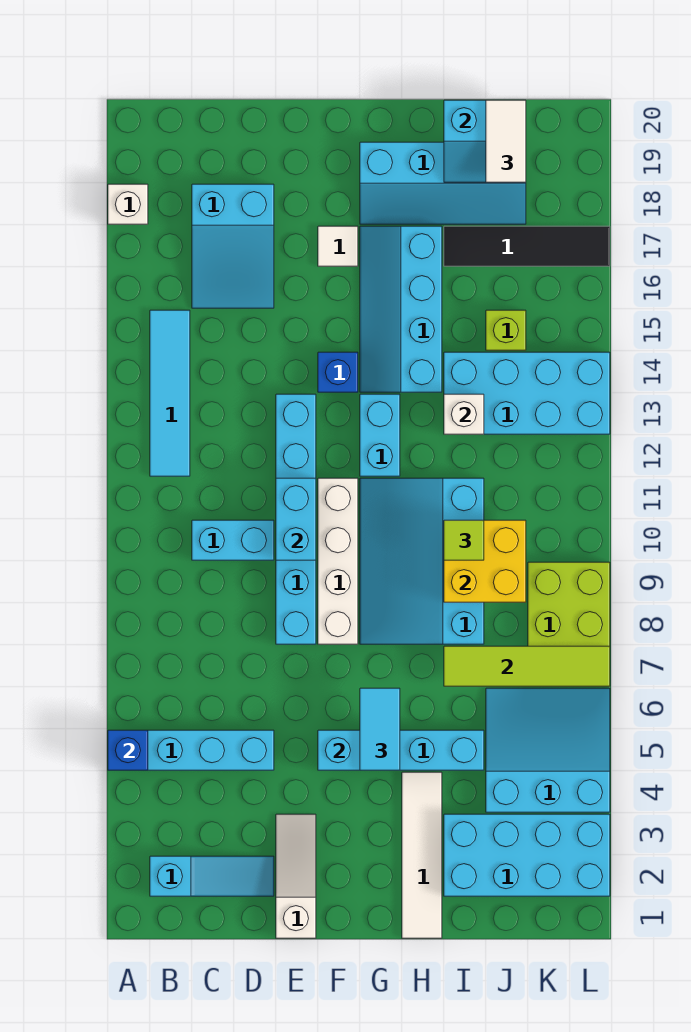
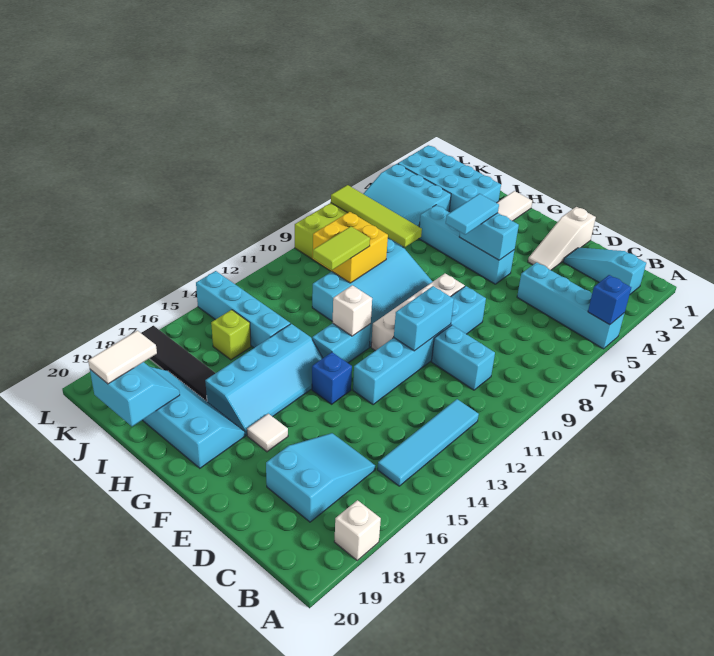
lime tile I10 level 3 -> lime tile I10:I11 level 3
cyan brick I13:L14 level 1 -> cyan brick I14:L14 level 1
white brick I13 level 2 -> white brick G12 level 2

